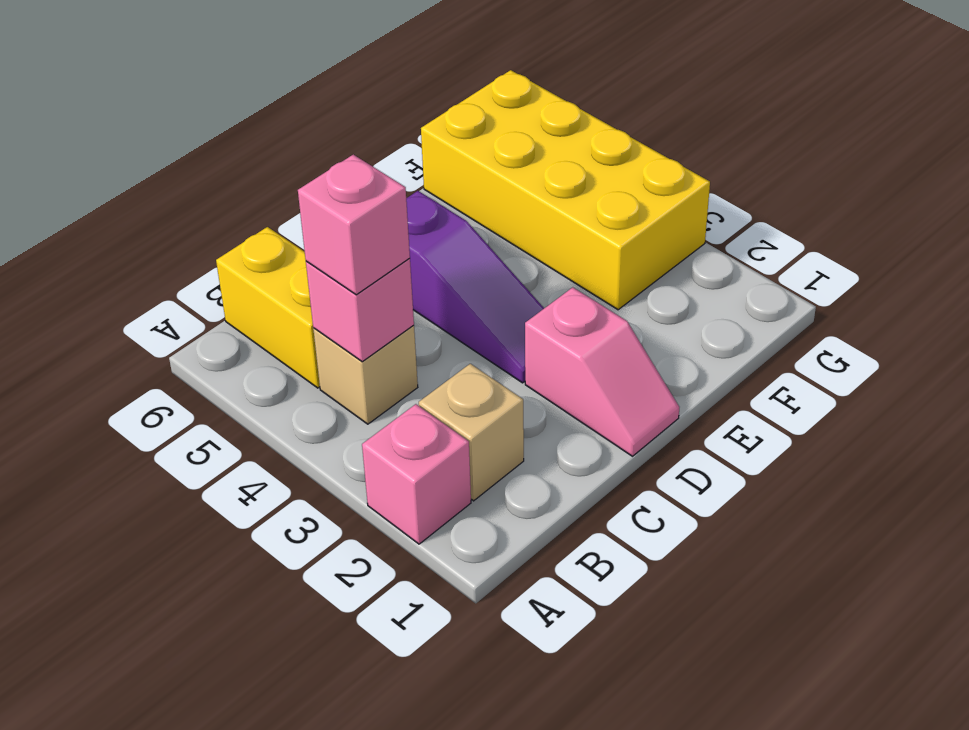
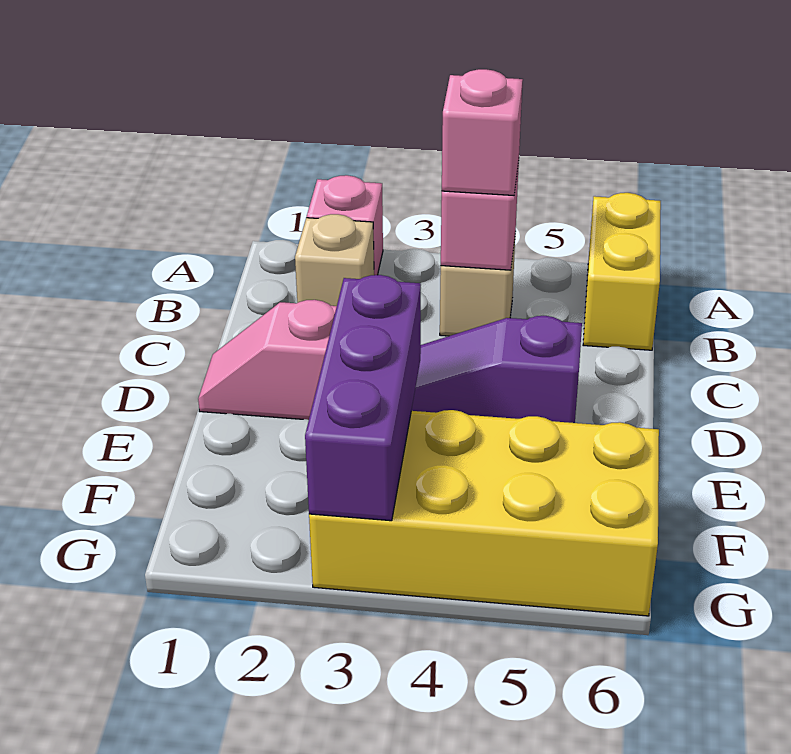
yellow brick B5:B6 level 1 -> yellow brick A6:B6 level 1
none -> purple brick E3:G3 level 2

